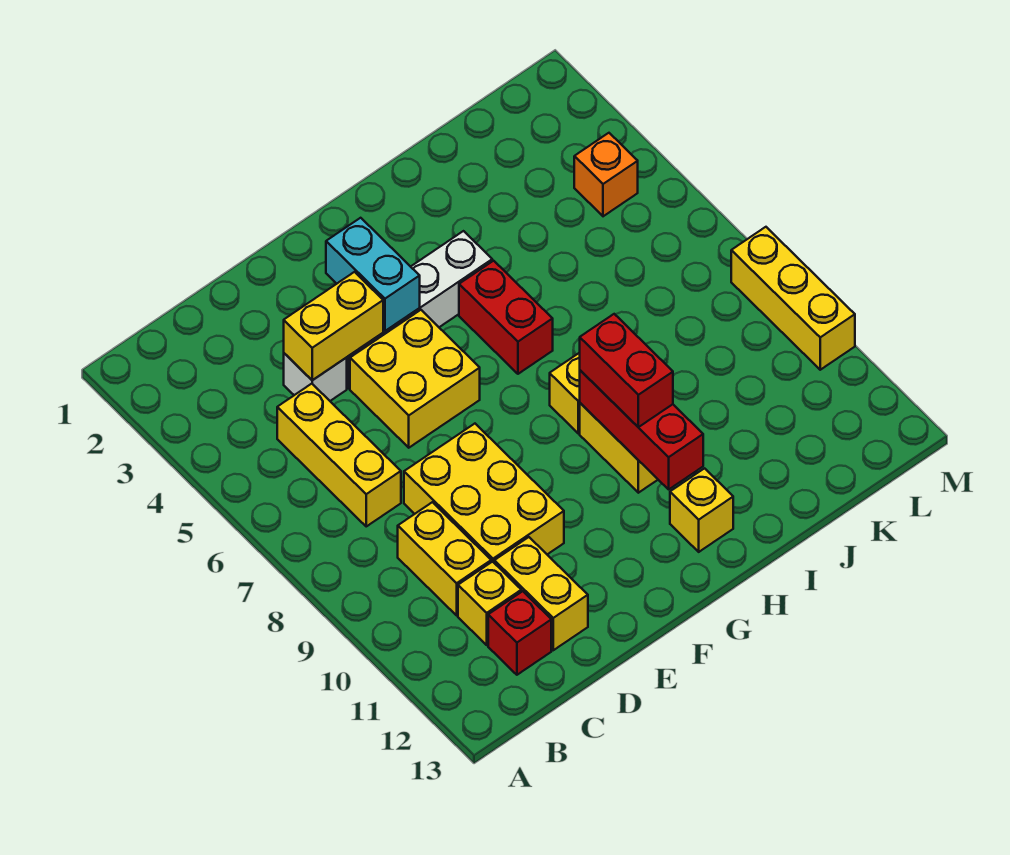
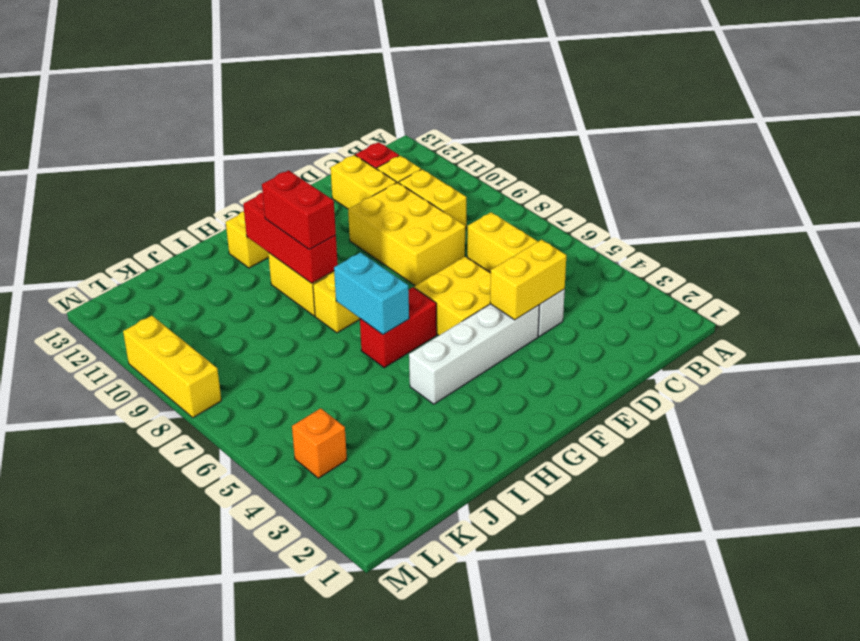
cyan brick F3:F4 level 2 -> cyan brick H6:H7 level 2
red brick H5:H6 level 1 -> red brick G6:H6 level 1

